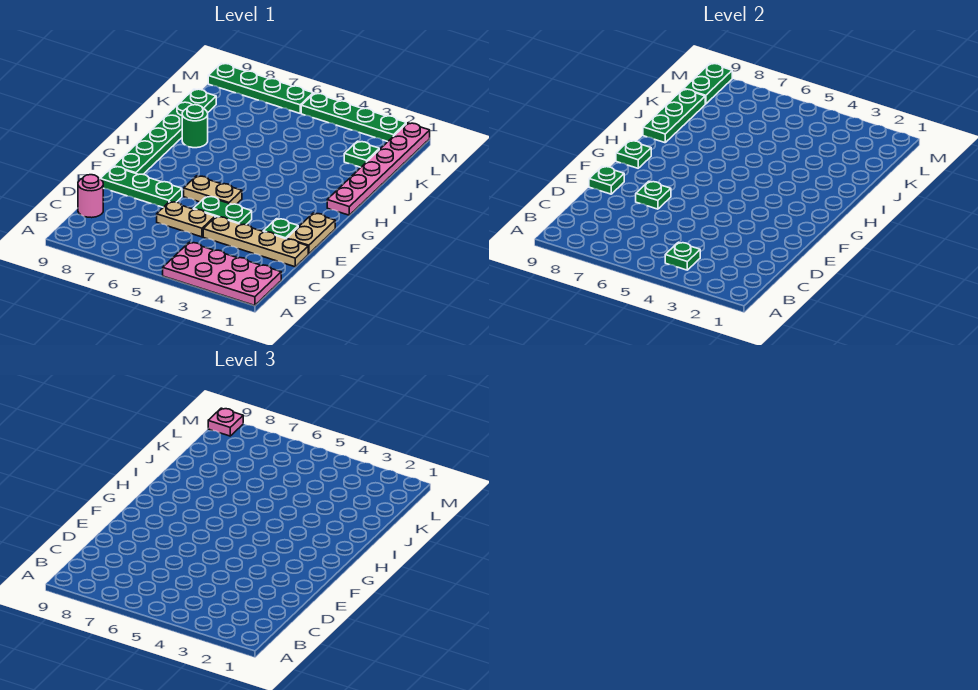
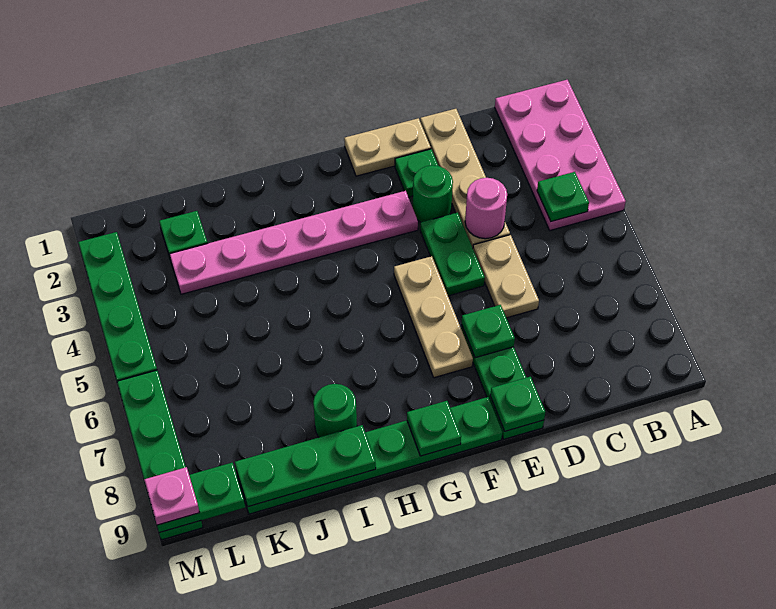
pink round brick C9 level 1 -> pink round brick D4 level 2
none -> green round brick E3 level 1
tan plate F5:F6 level 1 -> tan plate F5:F7 level 1
pink plate H1:M1 level 1 -> pink plate F3:K3 level 1

